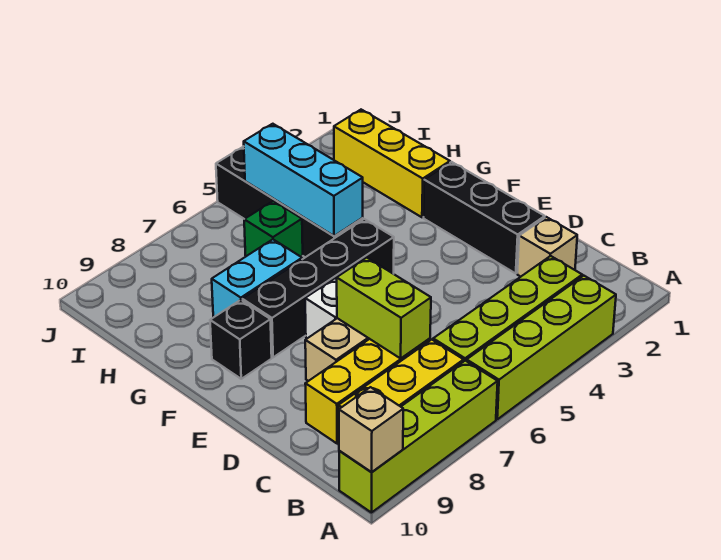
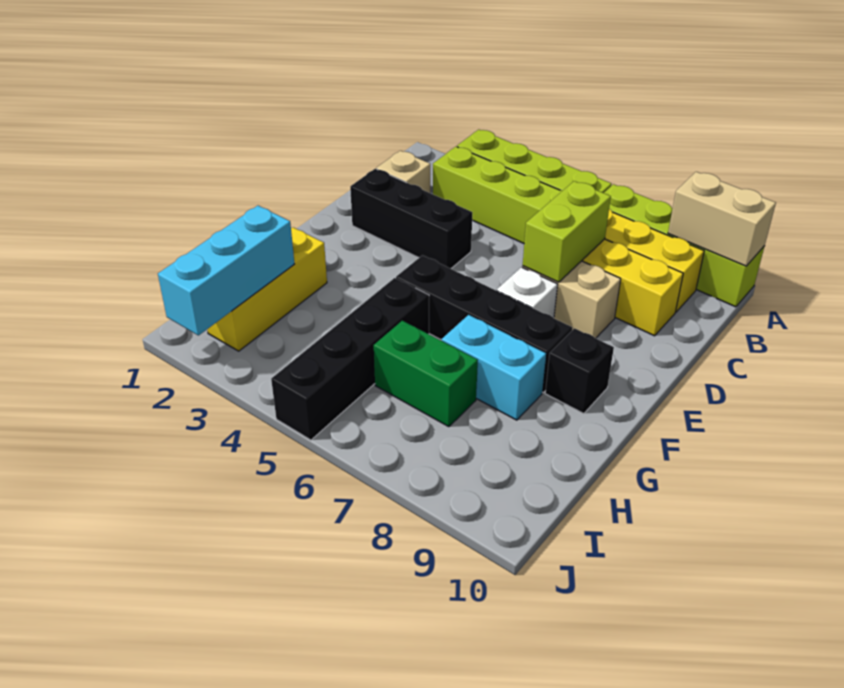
tan brick A10 level 2 -> tan brick A9:A10 level 2
black brick D2:F2 level 1 -> black brick D2:D4 level 1
cyan brick G5:I5 level 2 -> cyan brick H2:J2 level 2
green brick H6 level 1 -> green brick H6:H7 level 1

